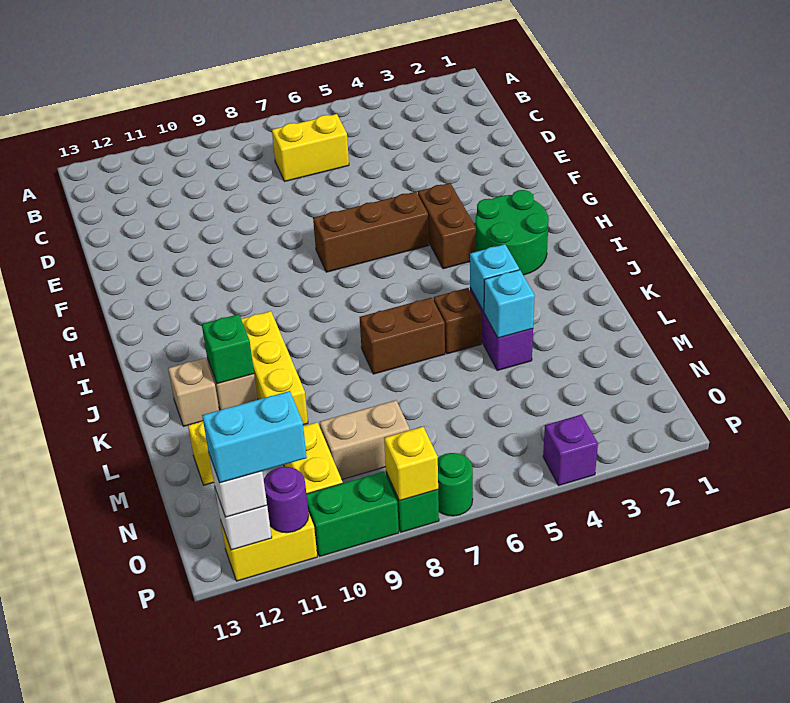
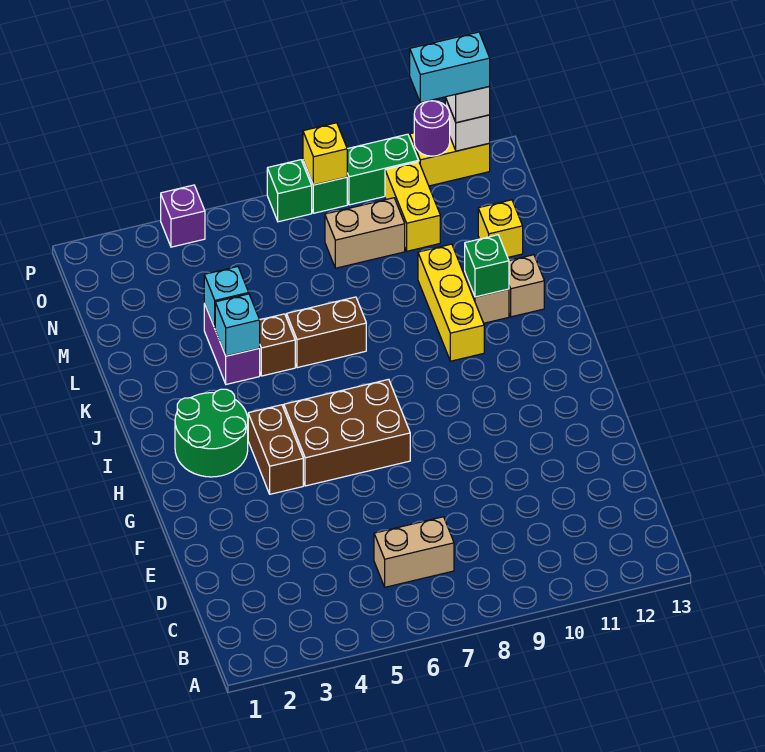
yellow brick C6:C7 level 1 -> tan brick C6:C7 level 1
brown brick G5:G7 level 1 -> brown brick G5:H7 level 1
green round brick P7 level 1 -> green brick P7 level 1

